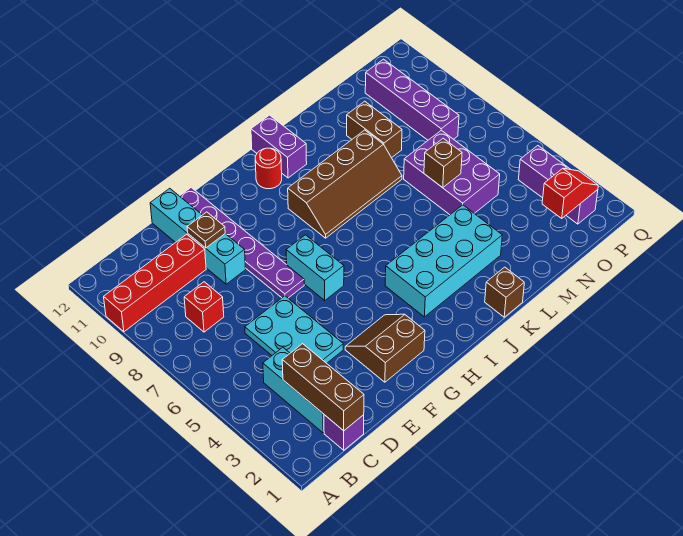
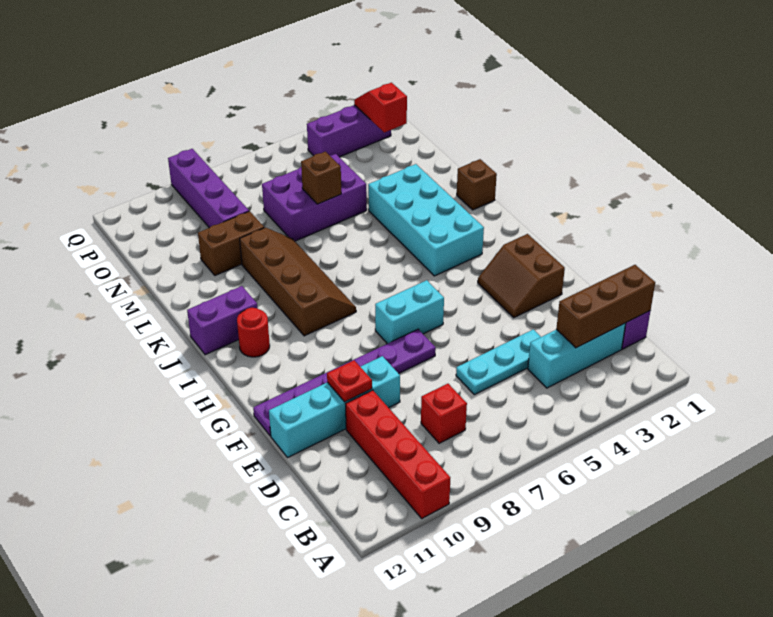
cyan plate D4:E6 level 1 -> cyan plate D4:D6 level 1
brown plate E10 level 2 -> red plate E10 level 2
purple brick O8:O11 level 1 -> purple brick N9:Q9 level 1

